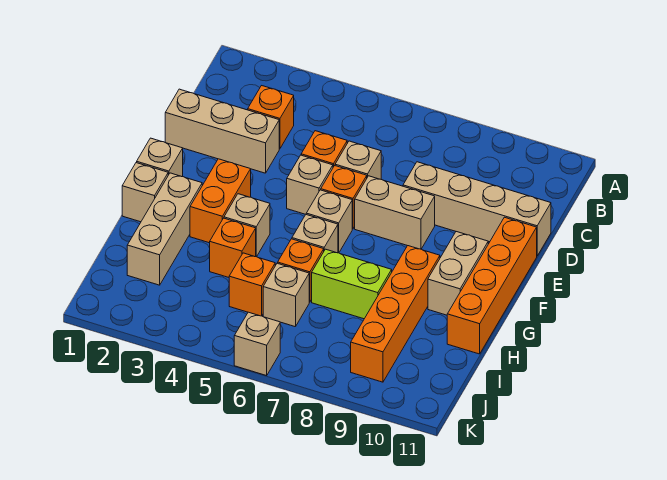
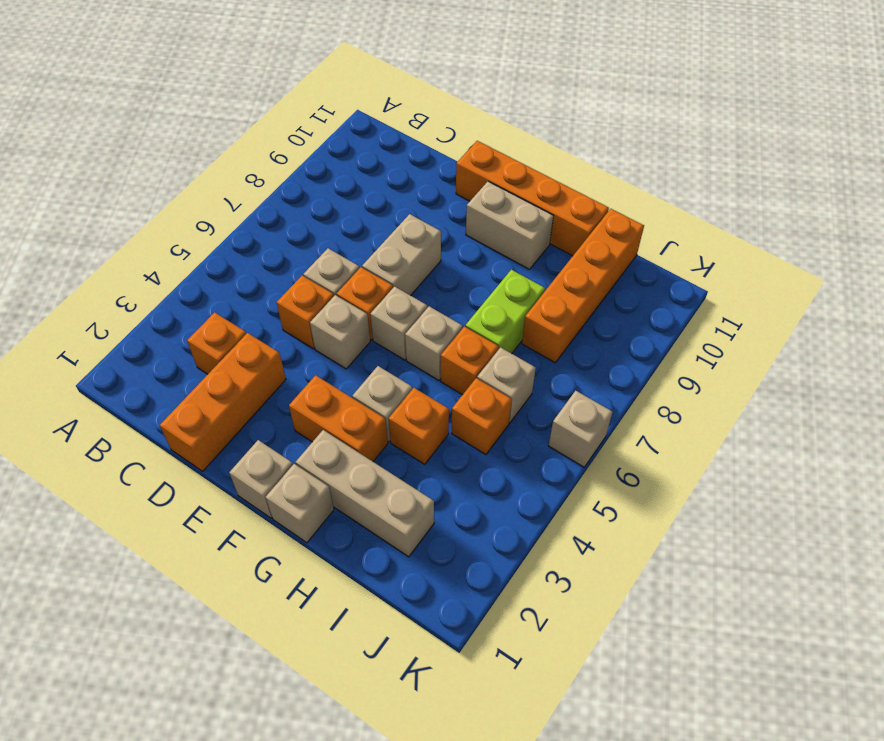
tan brick D1:D3 level 1 -> orange brick D1:D3 level 1
tan brick D8:D11 level 1 -> none
orange brick G9:J9 level 1 -> orange brick I8:I11 level 1

